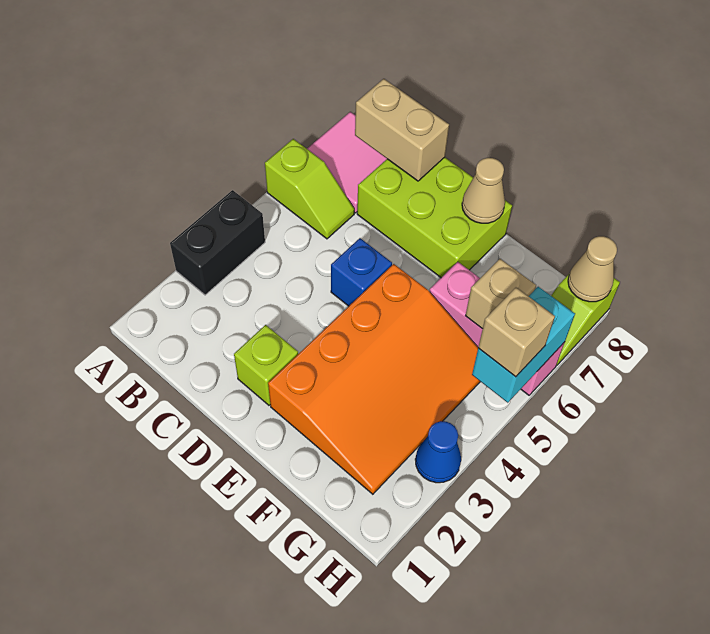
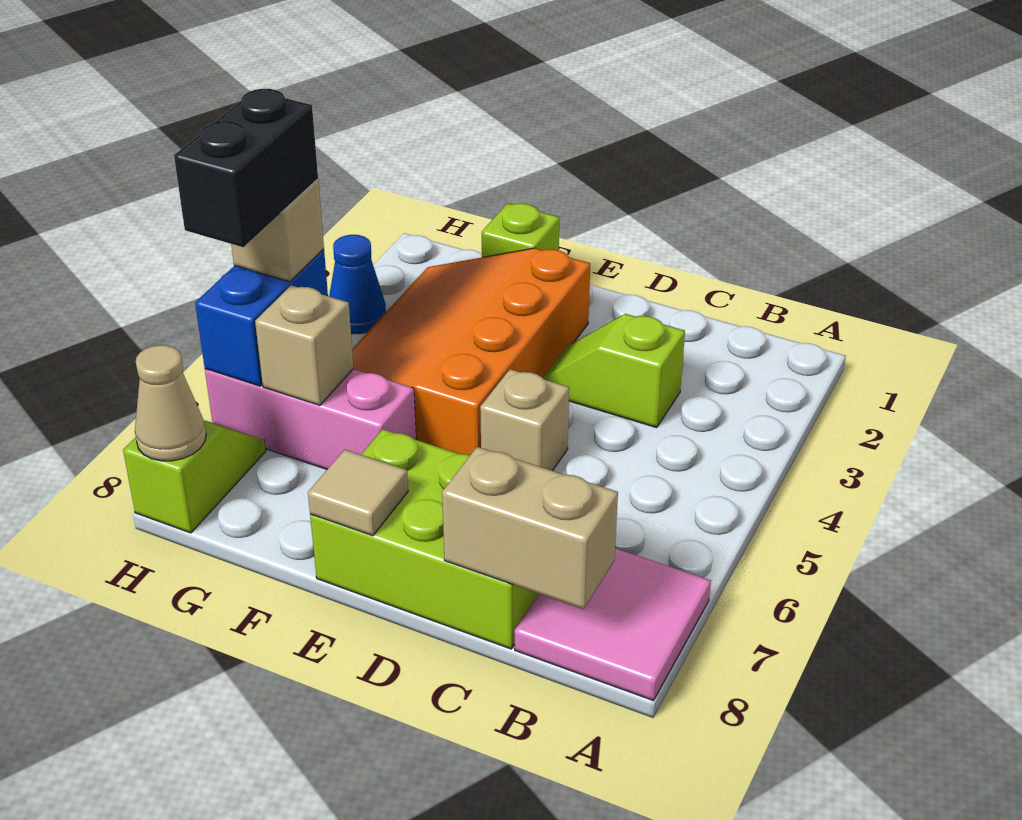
black brick A3:A4 level 1 -> black brick H5:H6 level 4
lime slope A6:B6 level 1 top A -> lime slope C3:D3 level 1 top C
lime brick D2 level 1 -> lime brick F1 level 1
blue brick D5 level 1 -> tan brick D5 level 1
tan cone E8 level 2 -> tan tile E8 level 2
cyan brick H5:H6 level 2 -> blue brick H5:H6 level 2

